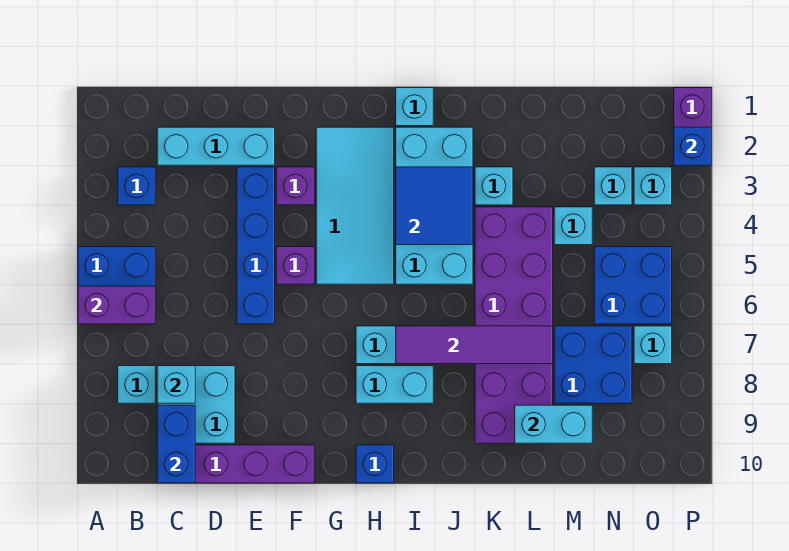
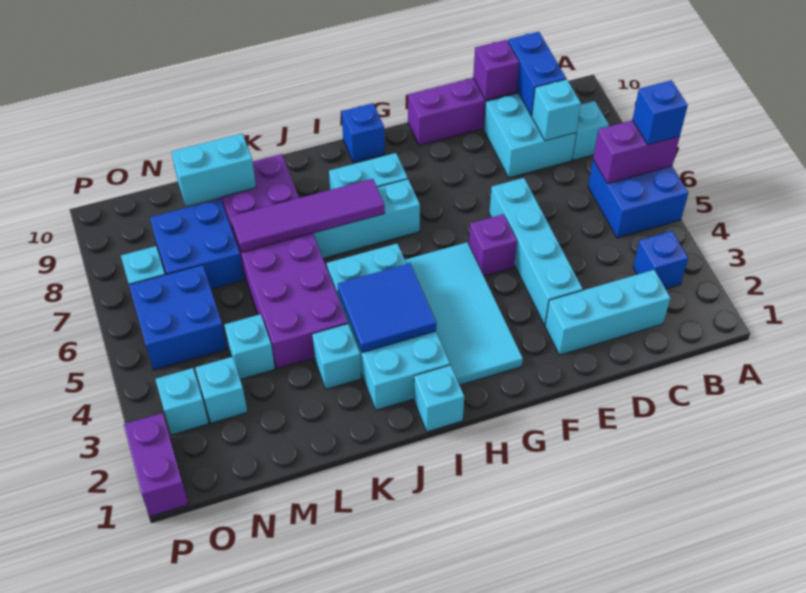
blue brick E3:E6 level 1 -> cyan brick E3:E6 level 1
purple brick F3 level 1 -> purple brick D10 level 2
blue brick P2 level 2 -> blue brick A6 level 3

